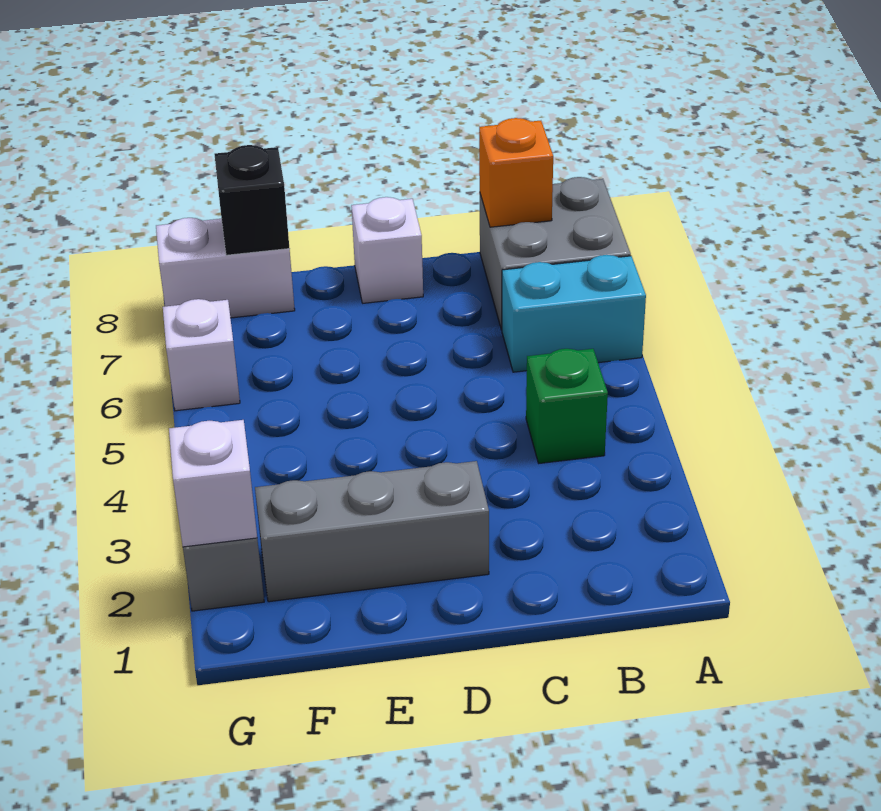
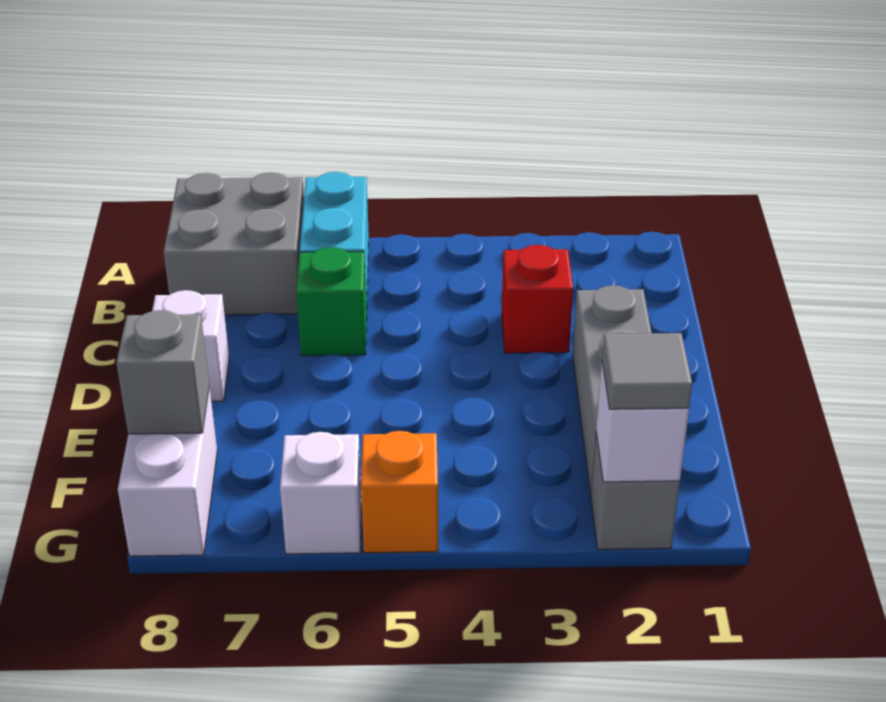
green brick B4 level 1 -> green brick C6 level 1
orange brick B8 level 2 -> orange brick G5 level 1
none -> red brick C3 level 1
black brick F8 level 2 -> grey brick F8 level 2
none -> grey tile G2 level 3

